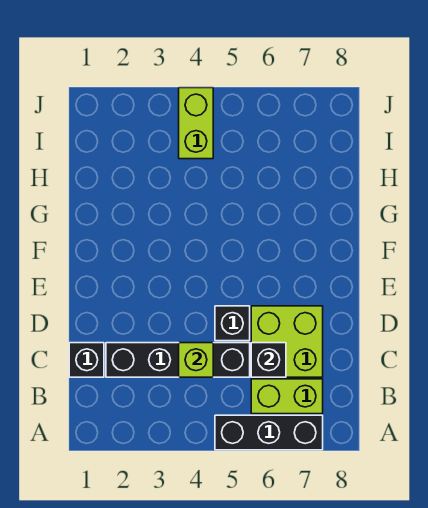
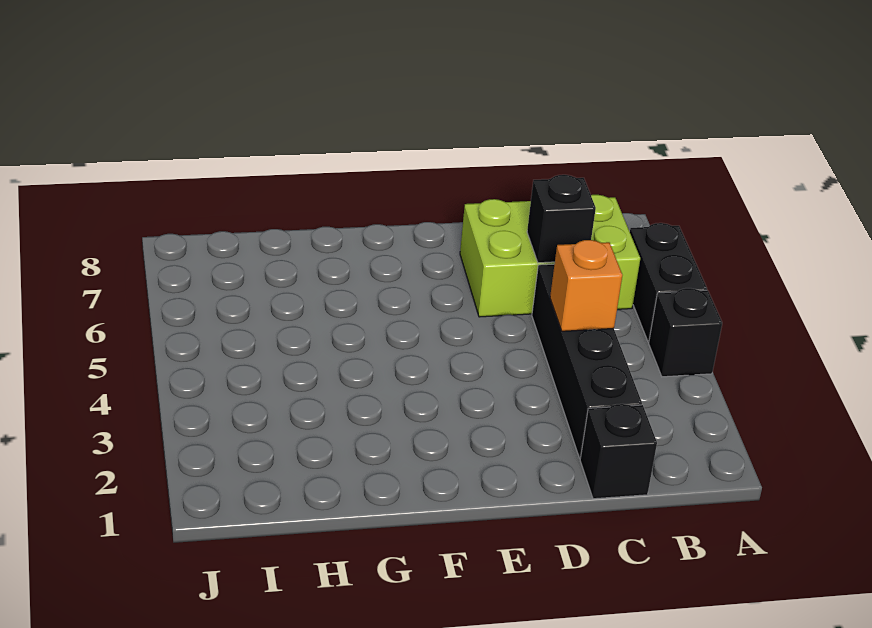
black brick A5:A7 level 1 -> black brick A5:A6 level 1
lime brick C4 level 2 -> orange brick C4 level 2
black brick D5 level 1 -> black brick A4 level 1
lime brick I4:J4 level 1 -> none

